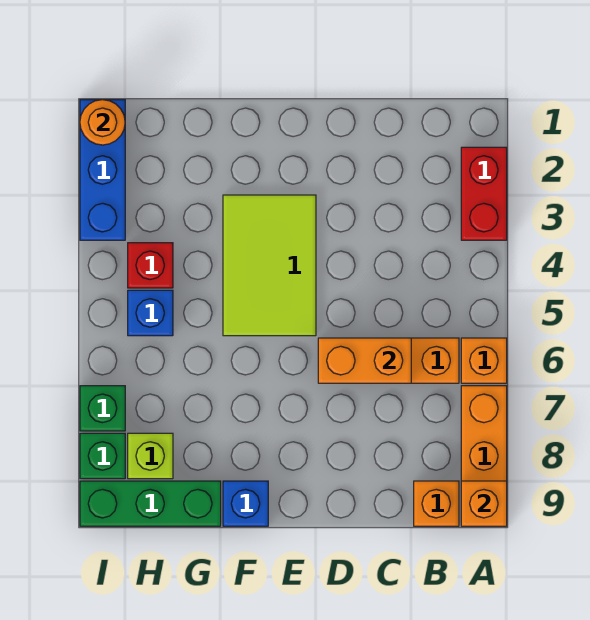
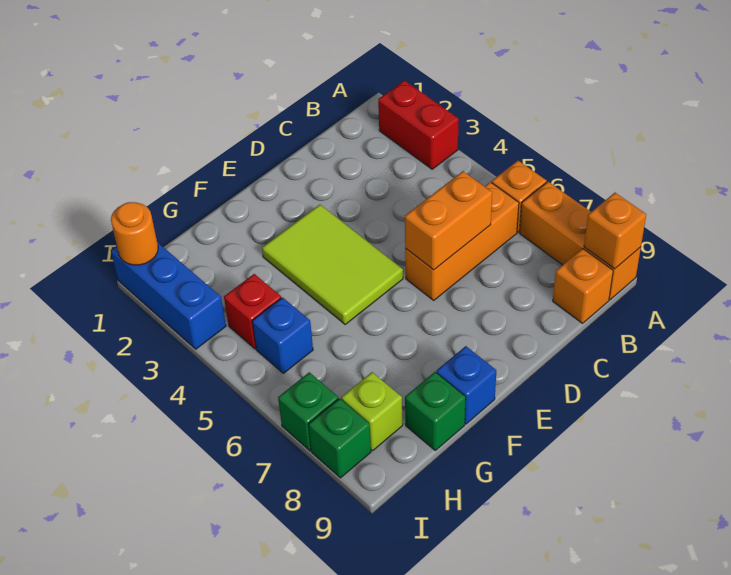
green brick G9:I9 level 1 -> green brick G9 level 1

